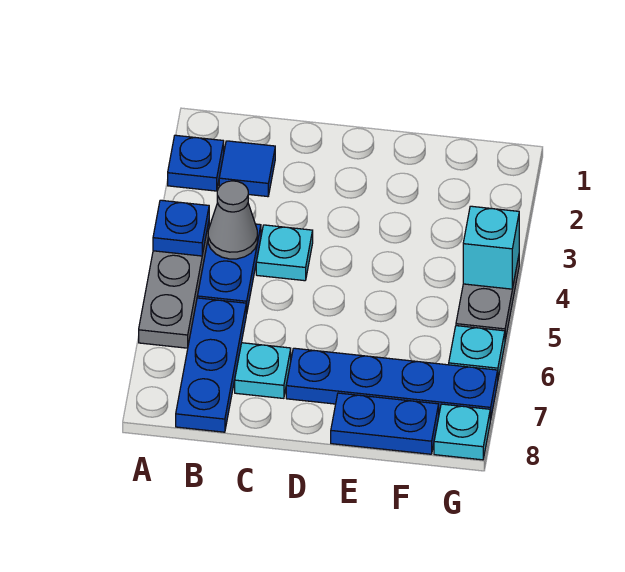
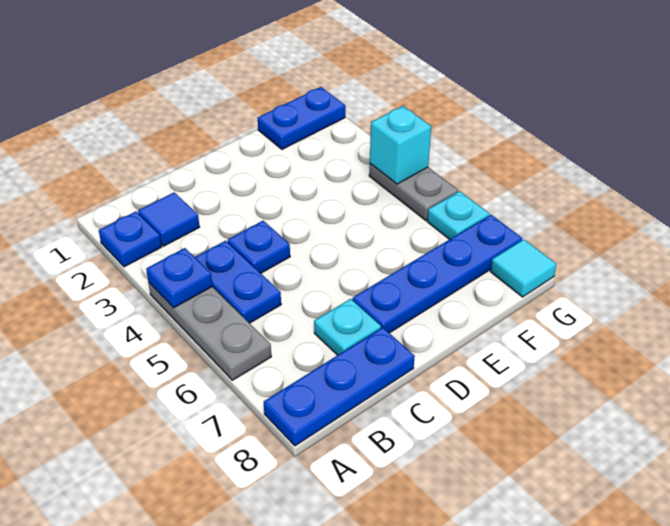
grey cone B4 level 2 -> none
blue plate B6:B8 level 1 -> blue plate A8:C8 level 1
cyan plate C4 level 1 -> blue plate C4 level 1
blue plate E8:F8 level 1 -> blue plate F1:G1 level 1
cyan plate G8 level 1 -> cyan tile G8 level 1

